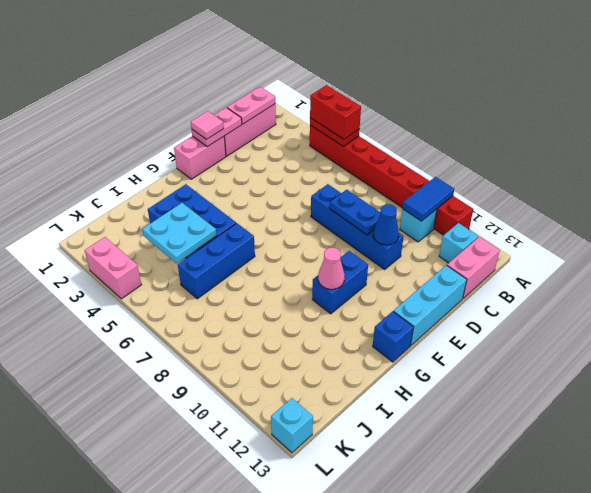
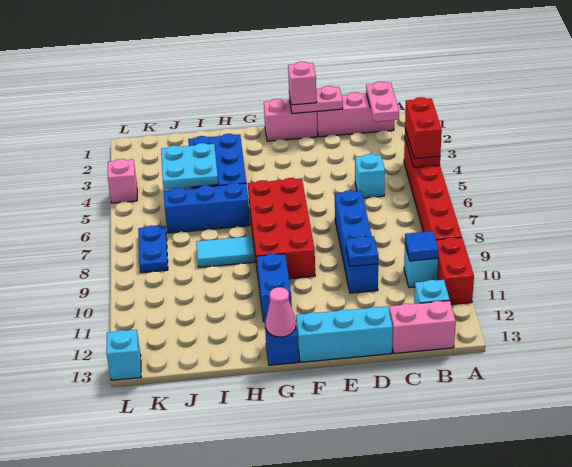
blue tile A10:B10 level 2 -> blue tile B10 level 2
pink plate B1:C1 level 2 -> pink plate B1:B2 level 2
none -> cyan brick C5 level 1
blue plate D8:D9 level 2 -> blue plate K7:K8 level 1
blue cone D10 level 2 -> blue plate D10 level 2
pink tile E1 level 3 -> pink brick E1 level 3
none -> red brick F6:G9 level 1
blue brick F10:G10 level 1 -> blue brick G10:G11 level 1
pink cone G10 level 2 -> pink cone G13 level 2
none -> cyan tile H8:I8 level 1
pink brick L3:L4 level 1 -> pink brick L4 level 1

